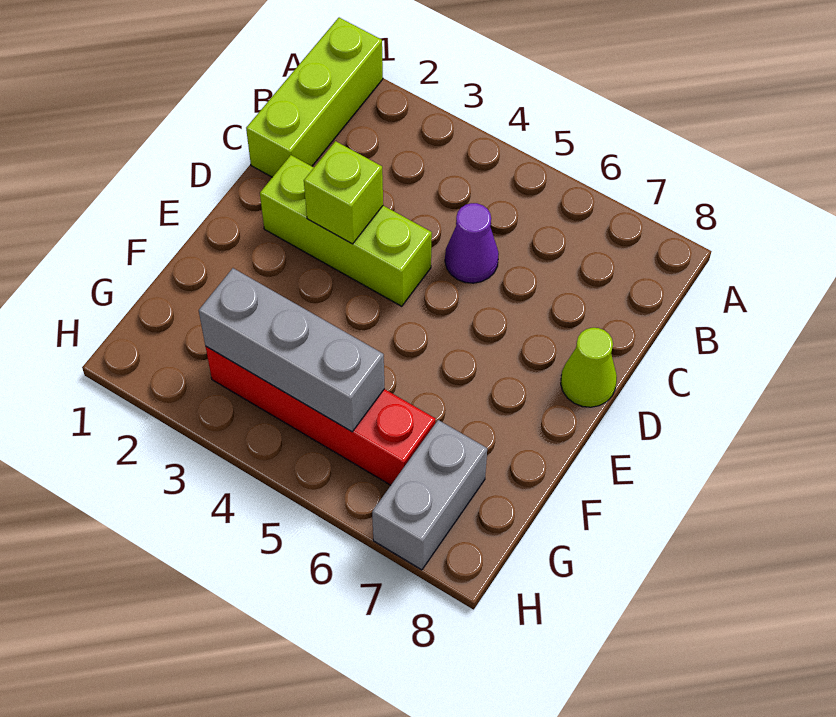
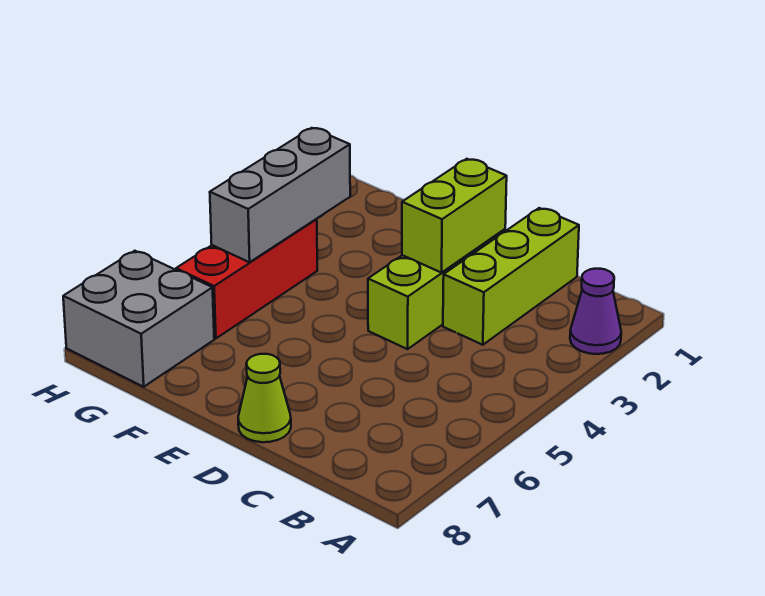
lime brick A1:C1 level 1 -> lime brick C1:C3 level 1
purple cone C5 level 1 -> purple cone A2 level 1
lime brick D3 level 2 -> lime brick D2:D3 level 2
red brick G3:G6 level 1 -> red brick G4:G6 level 1
grey brick G7:H7 level 1 -> grey brick G7:H8 level 1

